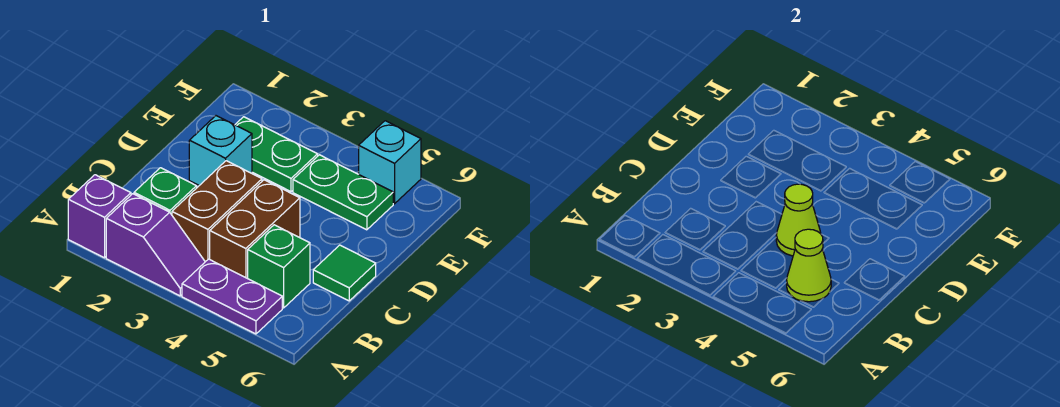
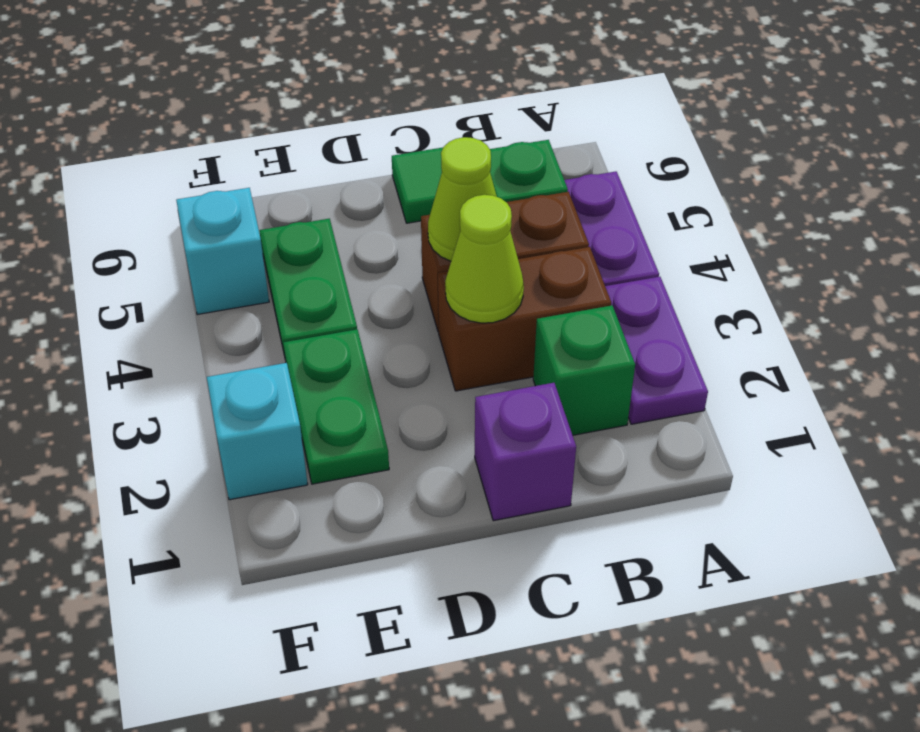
purple brick A1 level 1 -> purple brick C1 level 1
purple slope A2:A3 level 1 top 2 -> purple plate A2:A3 level 1
lime cone B5 level 2 -> lime cone C3 level 2
cyan brick D2 level 1 -> cyan brick F2 level 1

